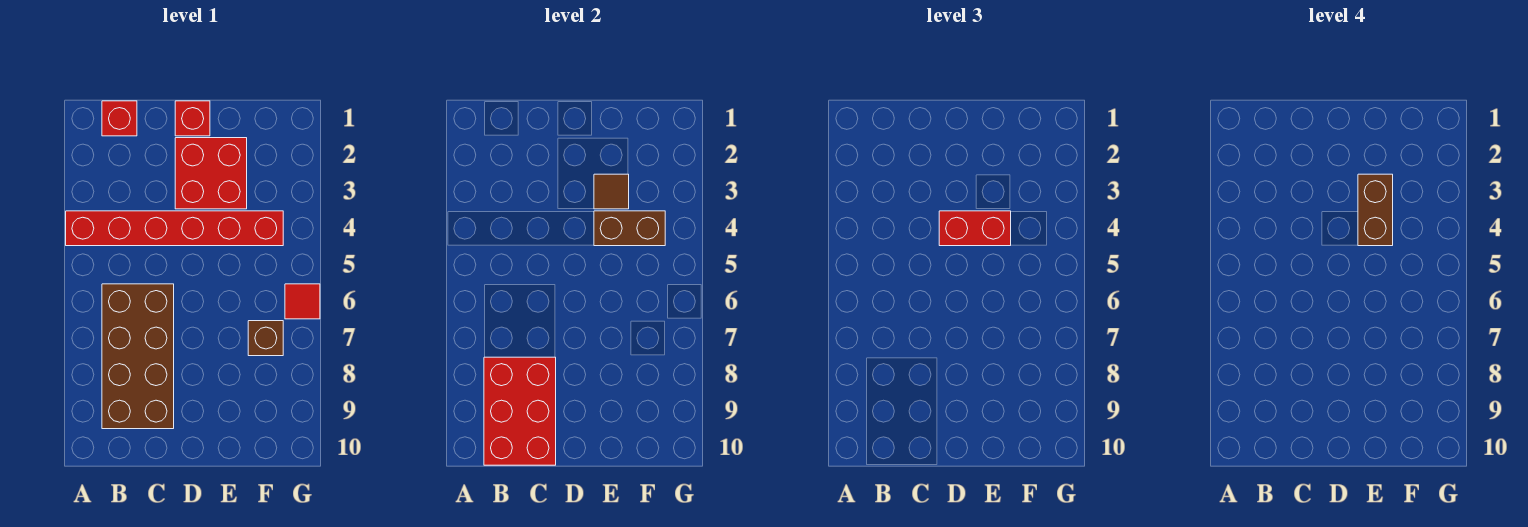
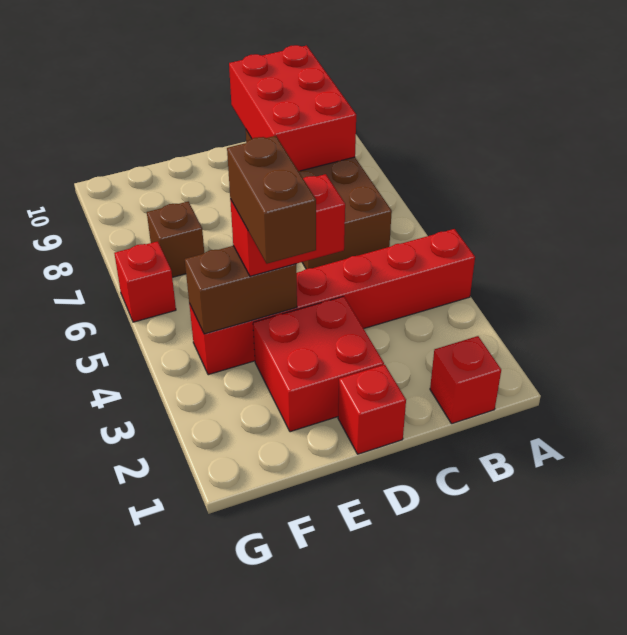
brown tile E3 level 2 -> none
red tile G6 level 1 -> red brick G6 level 1

